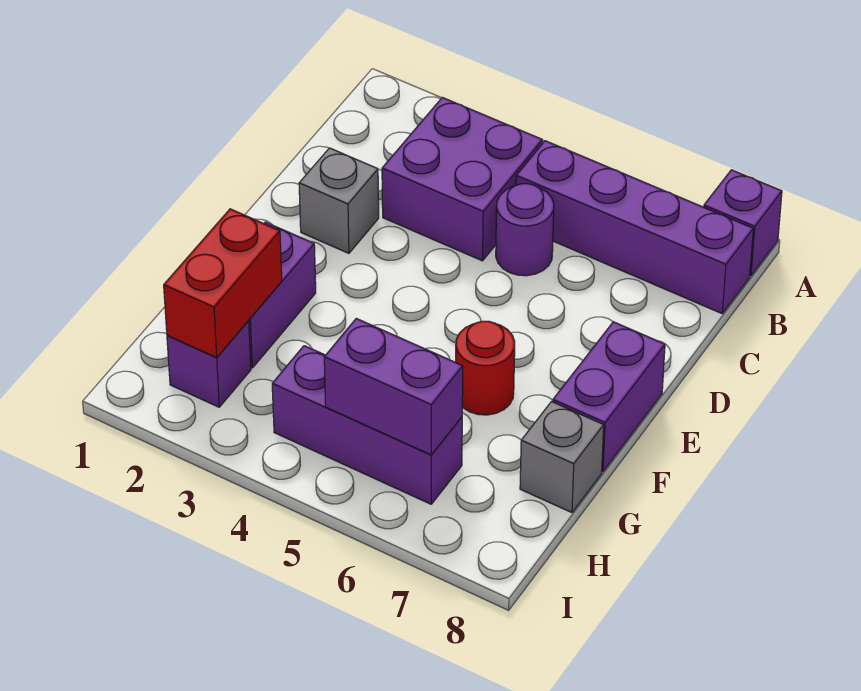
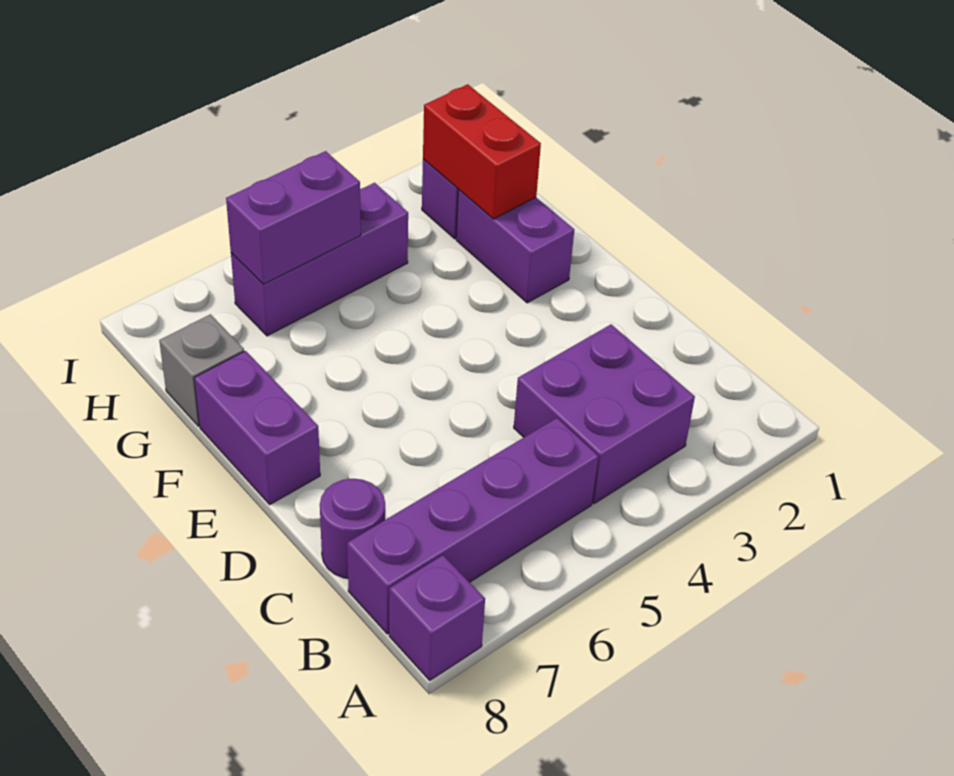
purple round brick C5 level 1 -> purple round brick C8 level 1
grey brick D2 level 1 -> none
red round brick F6 level 1 -> none

